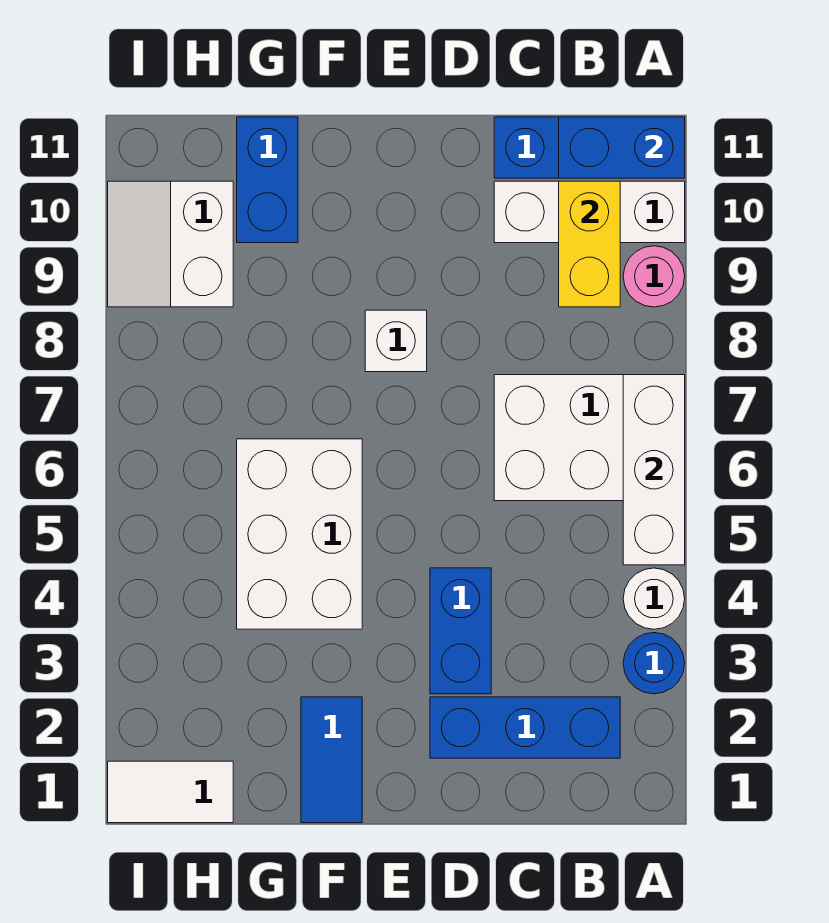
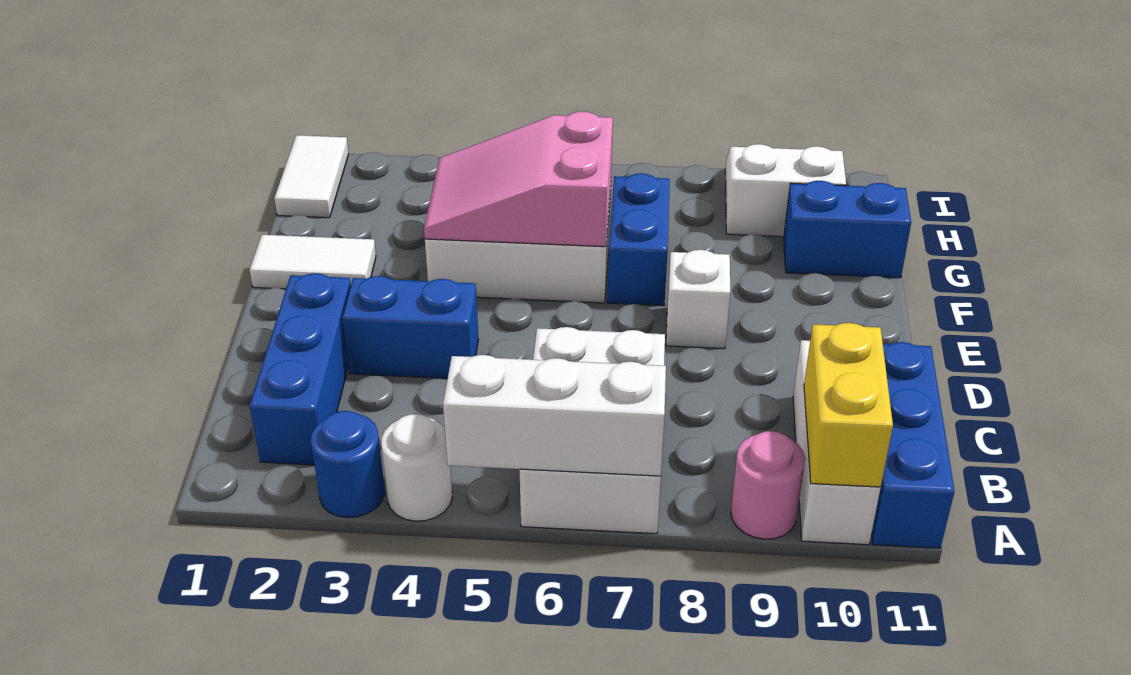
blue brick A11:B11 level 2 -> blue brick F7:G7 level 1
yellow brick B9:B10 level 2 -> yellow brick A10:B10 level 2
blue tile F1:F2 level 1 -> white tile F1:F2 level 1
none -> pink slope F4:G6 level 2 top 6

